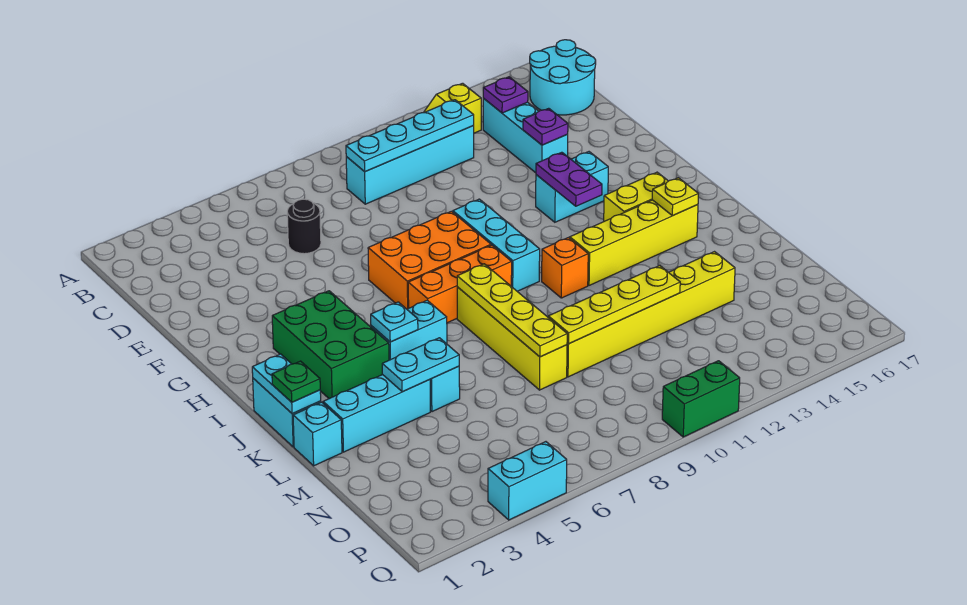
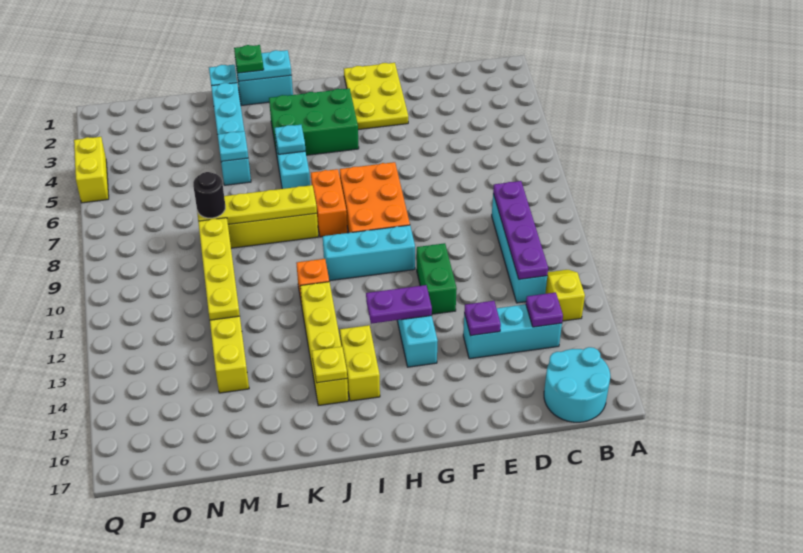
cyan plate C9:C12 level 2 -> purple plate C9:C12 level 2
black round brick D6 level 1 -> black round brick M8 level 3
none -> yellow plate F1:G3 level 1
orange brick I7:I9 level 1 -> orange brick I7:I8 level 1
cyan plate L4:L5 level 2 -> cyan plate L5 level 2
cyan brick Q4:Q5 level 1 -> yellow brick Q4:Q5 level 1
green brick Q10:Q11 level 1 -> green brick F11:F12 level 1

